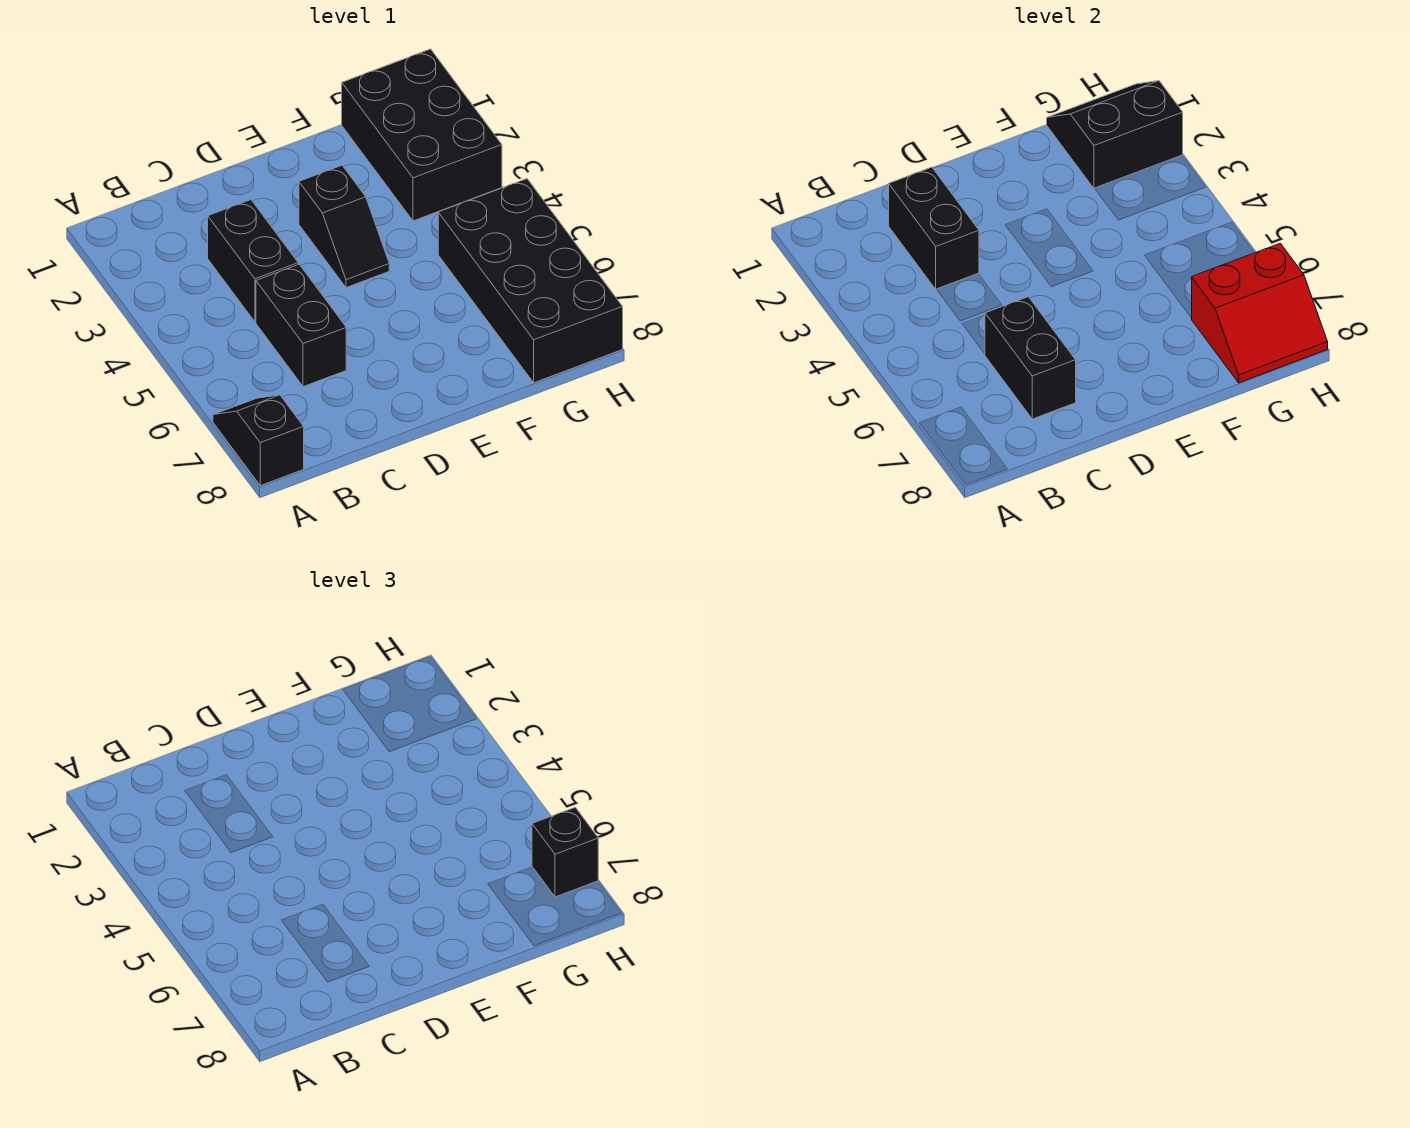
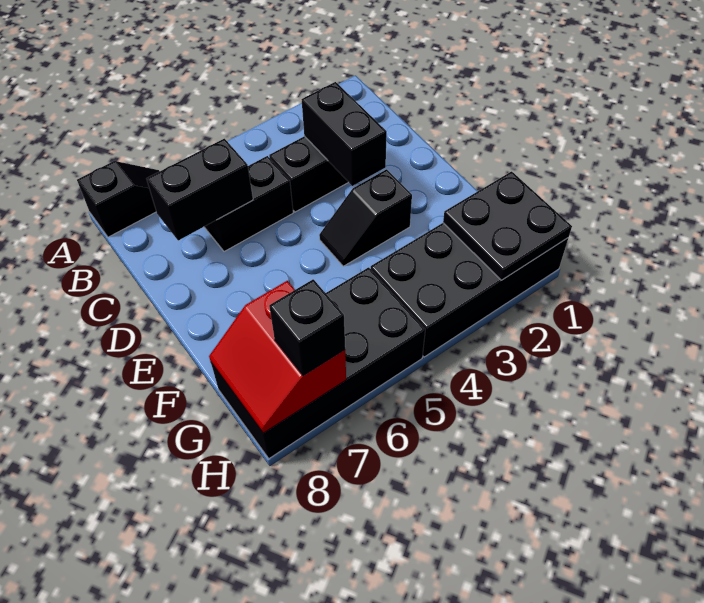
black brick C2:C3 level 2 -> black brick C3:D3 level 2
black brick G1:H3 level 1 -> black brick G1:H4 level 1
black slope G1:H2 level 2 top 2 -> black plate G1:H2 level 2

